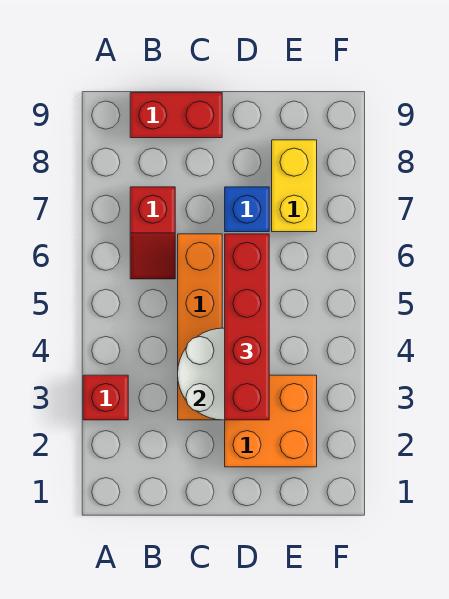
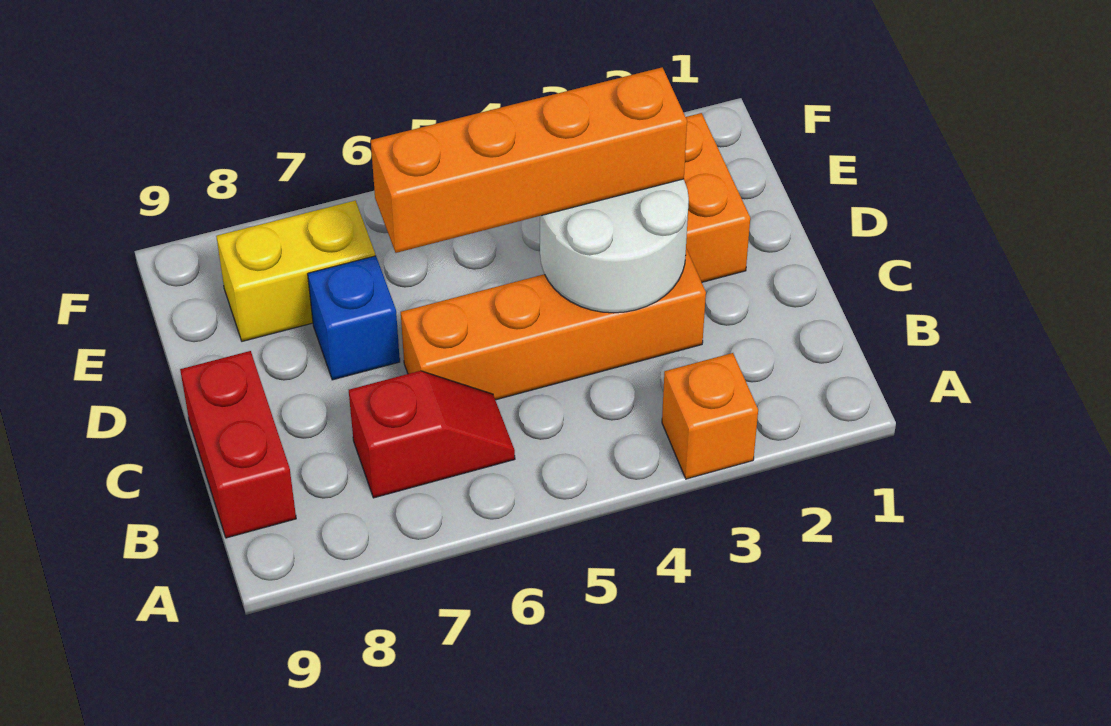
red brick A3 level 1 -> orange brick A3 level 1
red brick D3:D6 level 3 -> orange brick D3:D6 level 3

